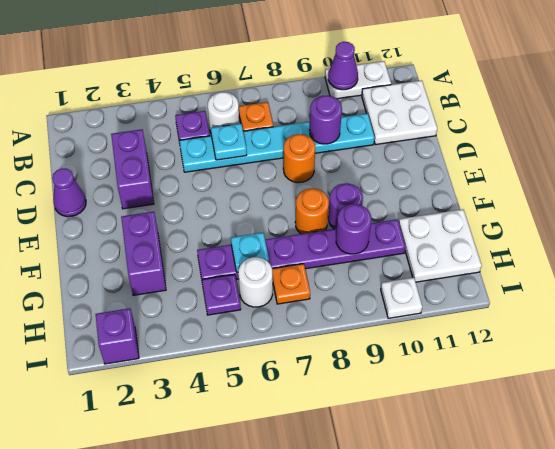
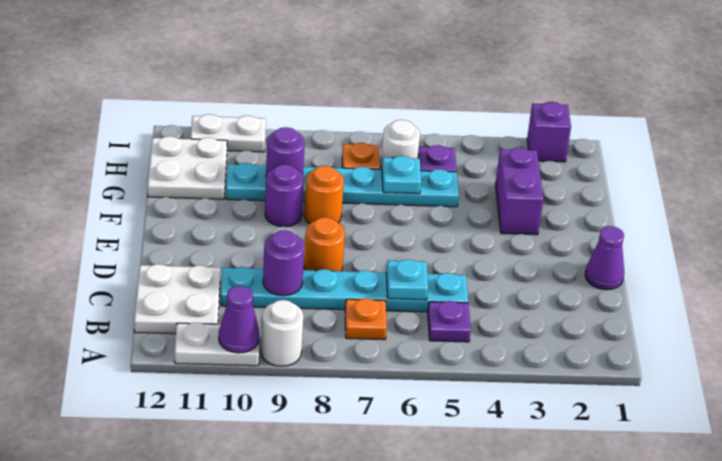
white round brick B6 level 1 -> white round brick A9 level 1
purple brick C3:D3 level 1 -> none
purple plate G5:G10 level 1 -> cyan plate G5:G10 level 1
white plate I10 level 1 -> white plate I10:I11 level 1

